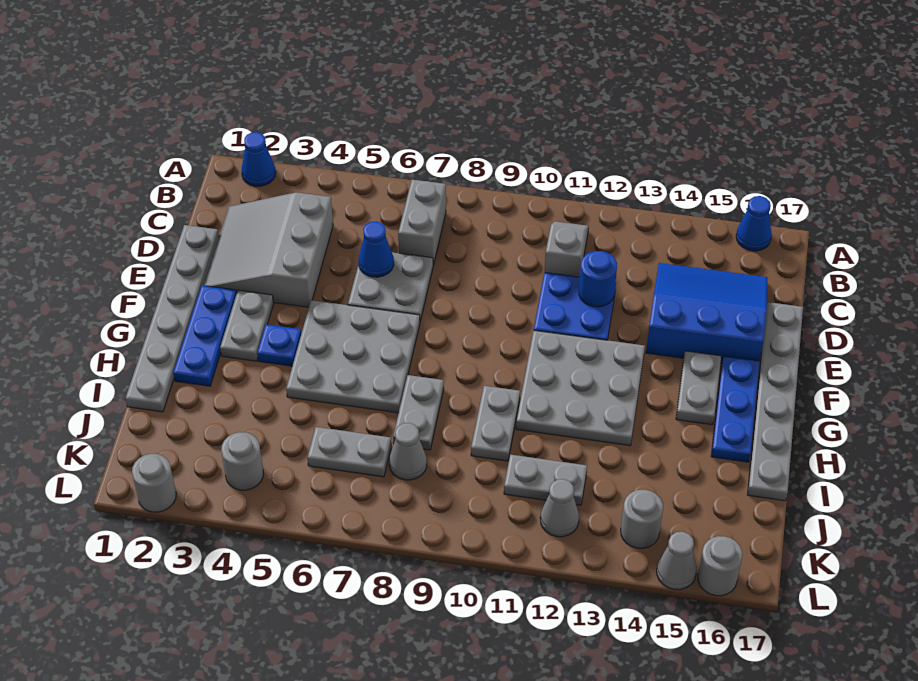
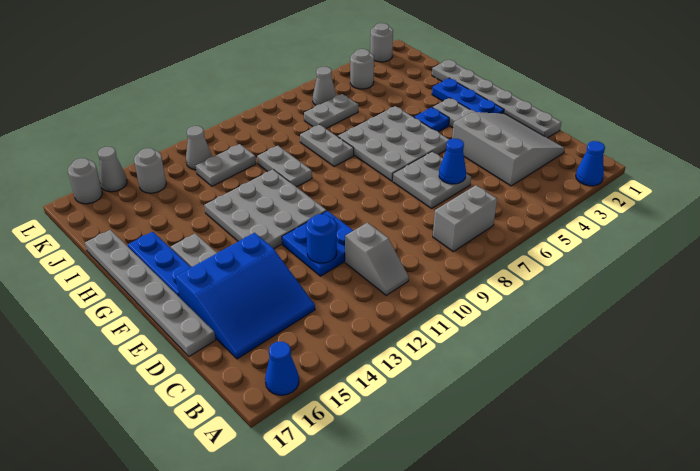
grey brick B7:C7 level 1 -> grey brick B7:B8 level 1
grey cone J8 level 1 -> grey cone K6 level 1

